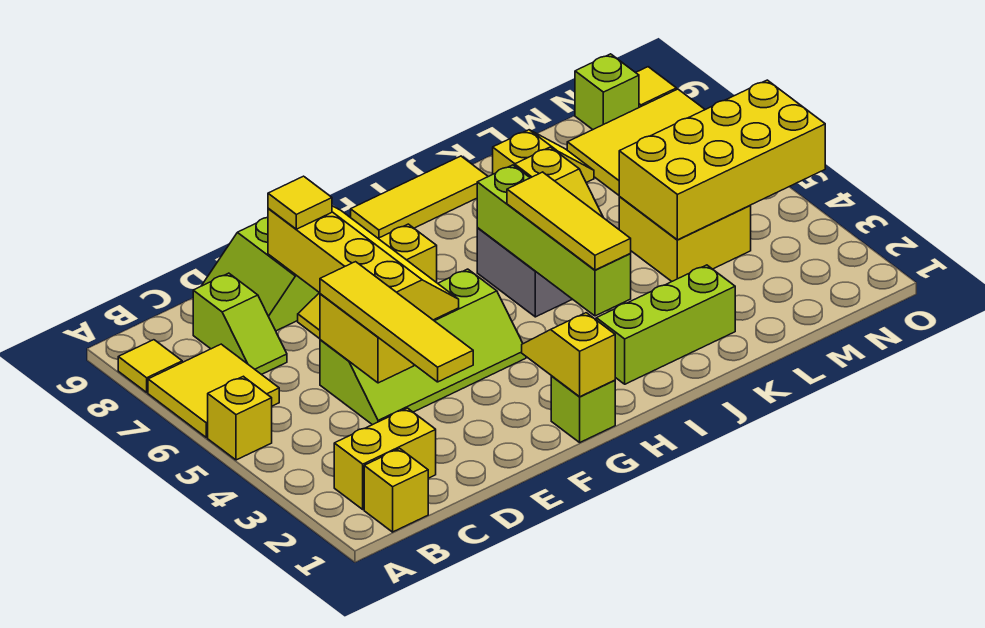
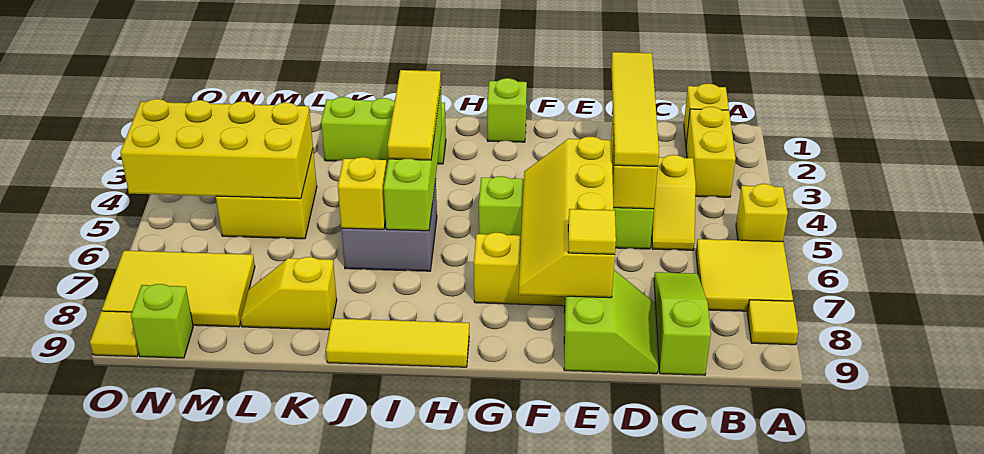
yellow brick B2:C2 level 1 -> yellow brick B2:B3 level 1
lime slope C7:C8 level 1 top 8 -> lime slope C7:C9 level 1 top 9
yellow slope G1:G2 level 2 top 1 -> yellow slope C4:C5 level 1 top 4

